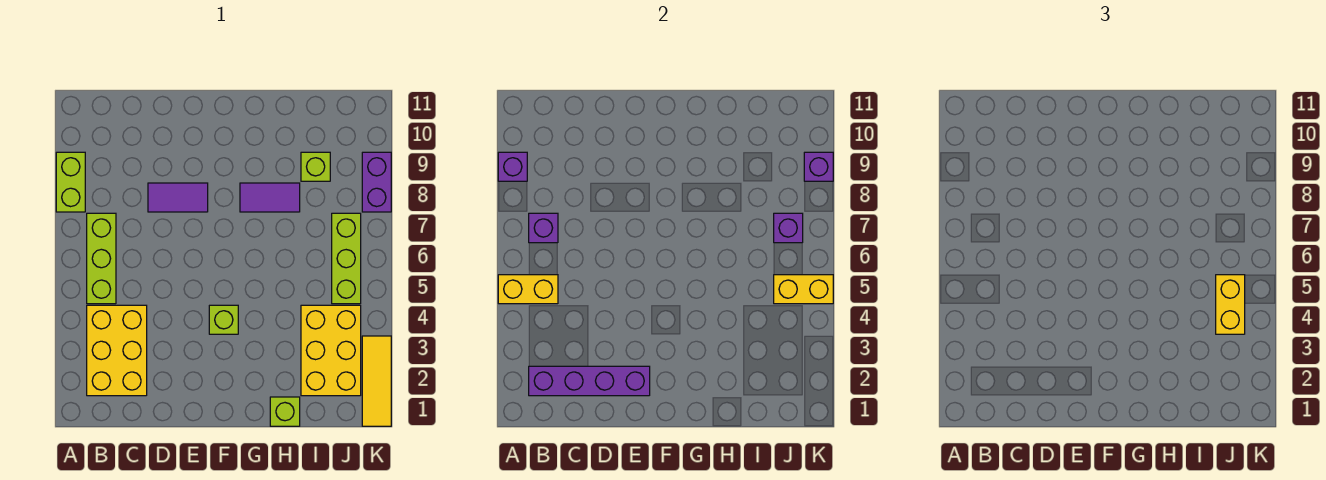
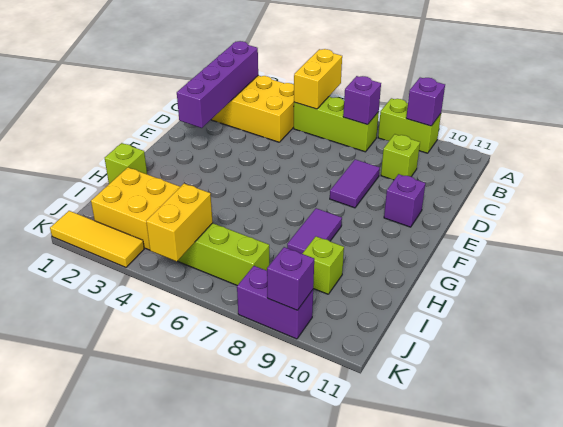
lime brick F4 level 1 -> lime brick C9 level 1
yellow brick J4:J5 level 3 -> none
purple brick J7 level 2 -> purple brick E10 level 1

